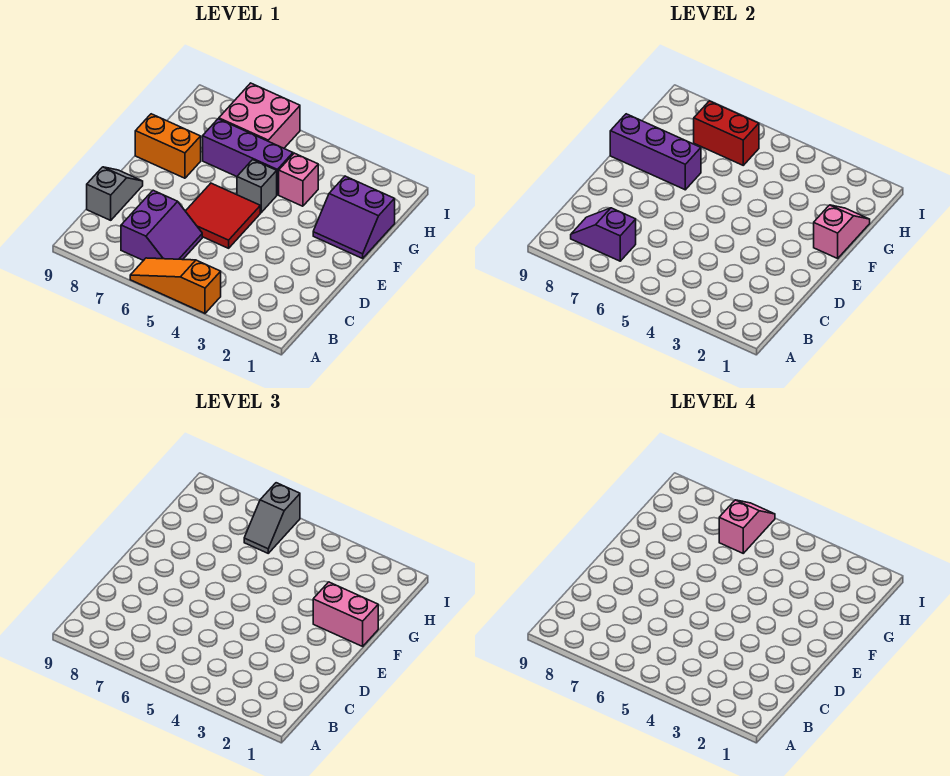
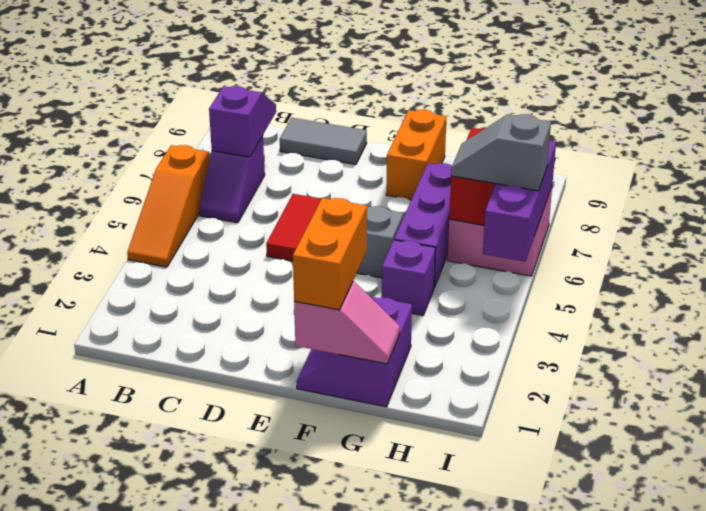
orange slope A4:A6 level 1 top 4 -> orange slope A4:A6 level 1 top 6
purple slope B6:C7 level 1 top 7 -> purple slope B6:B7 level 1 top 7
grey slope C9:D9 level 1 top C -> grey tile C9:D9 level 1
pink brick F1:F2 level 3 -> orange brick F1:F2 level 3
purple brick F7:F9 level 2 -> purple brick I5:I7 level 2
pink brick G4 level 1 -> purple brick G4 level 1
pink slope H6:I6 level 4 top H -> none

